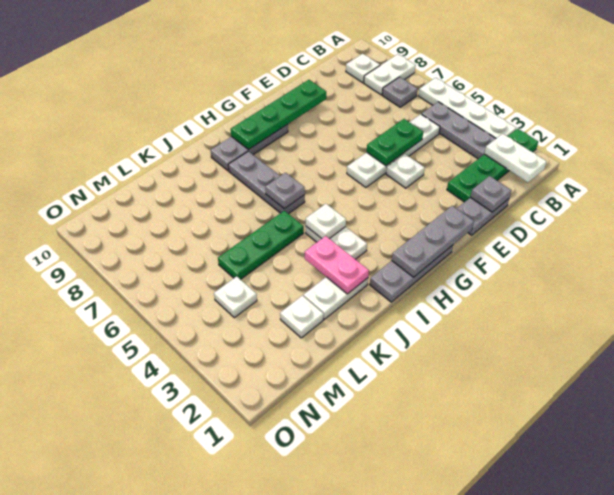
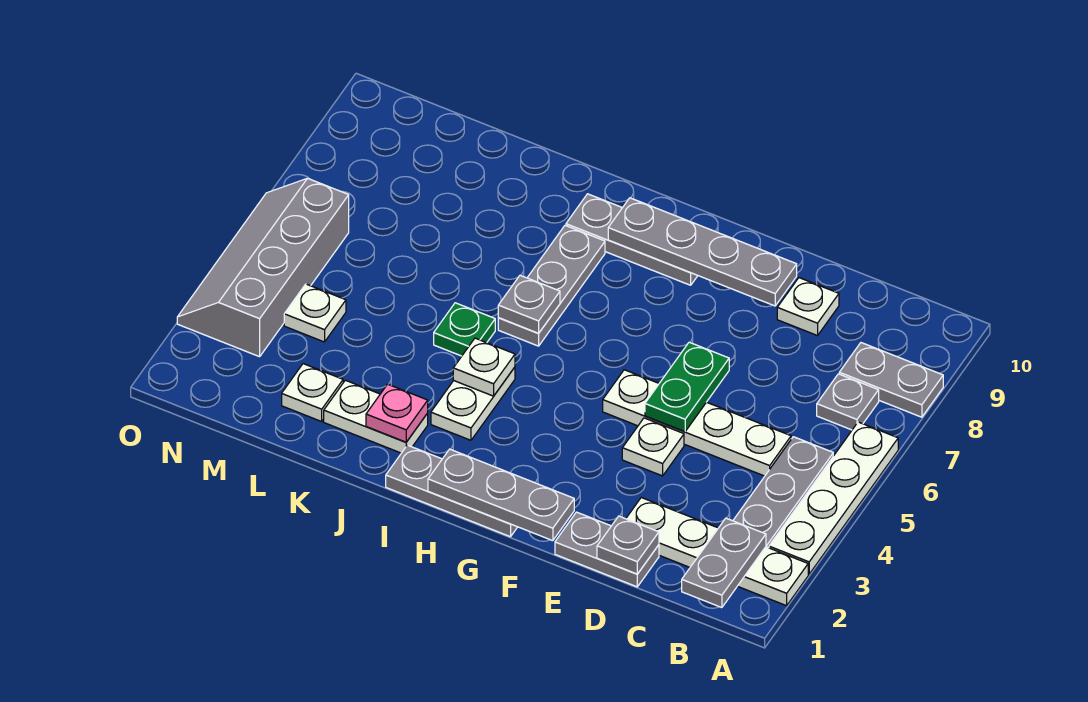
green plate A2:D2 level 1 -> white plate A2:D2 level 1
white plate A8:B8 level 1 -> grey plate A8:B8 level 1
white plate B1:B2 level 2 -> grey plate B1:B2 level 2
white plate B9 level 1 -> white plate D9 level 1
green plate D5:E5 level 2 -> green plate E5:E6 level 2
green plate E9:H9 level 2 -> grey plate E9:H9 level 2
pink plate J2:J3 level 2 -> pink plate J2 level 2
green plate J5:L5 level 1 -> green plate J5 level 1
none -> grey slope N3:O6 level 1 top N

